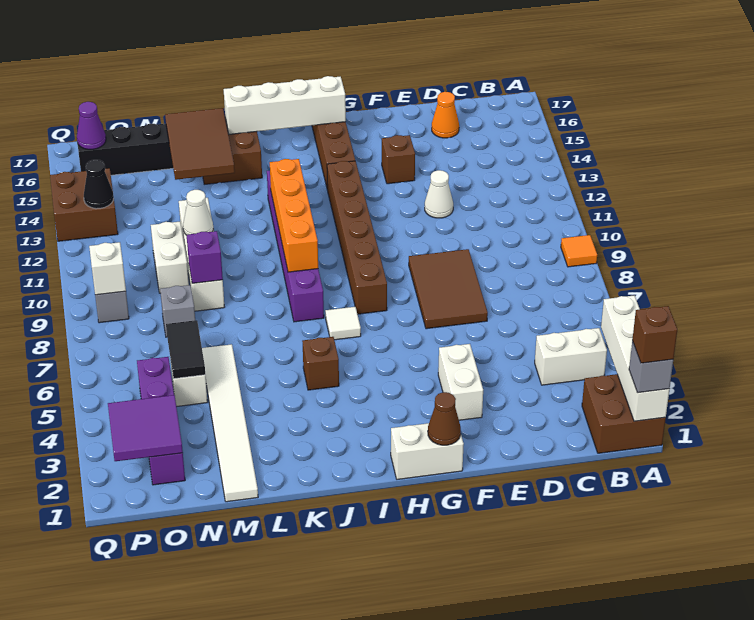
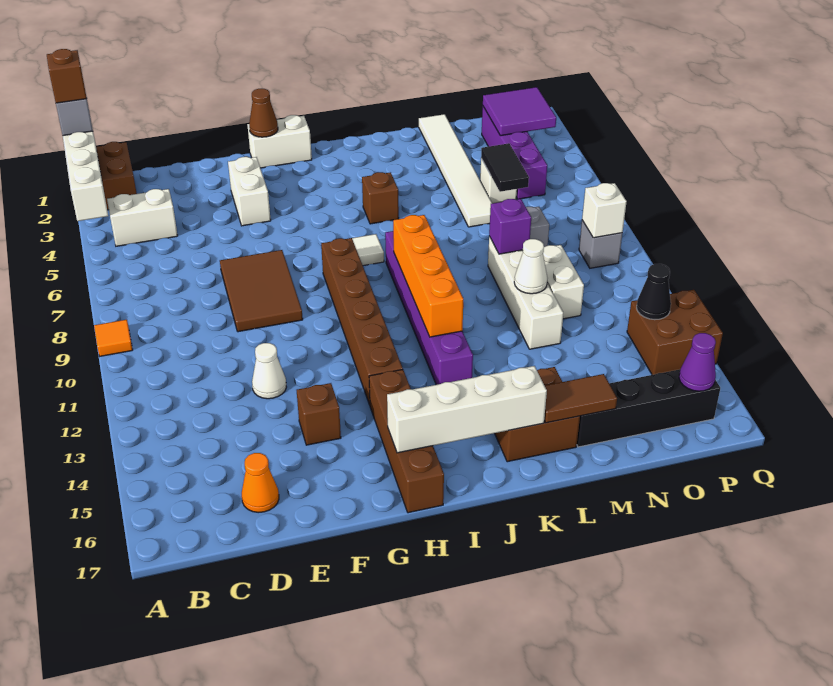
brown tile L14:M16 level 2 -> brown tile L16:M16 level 2

